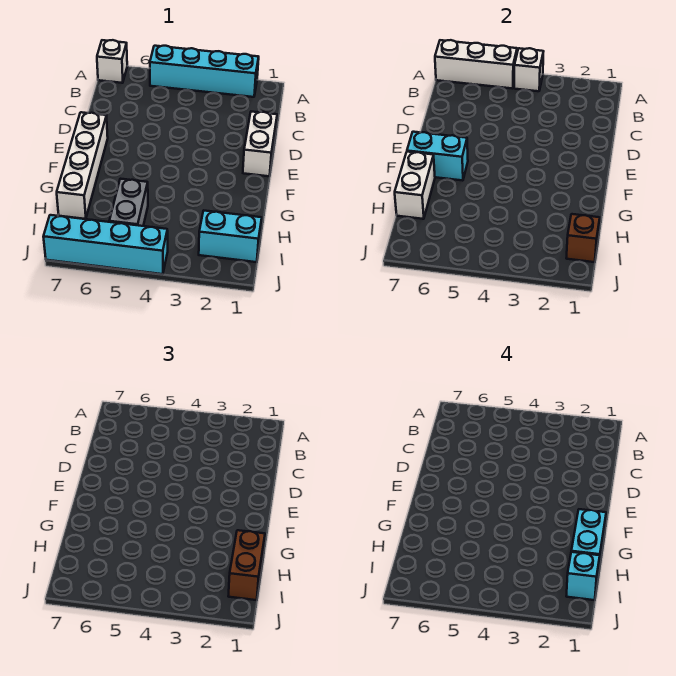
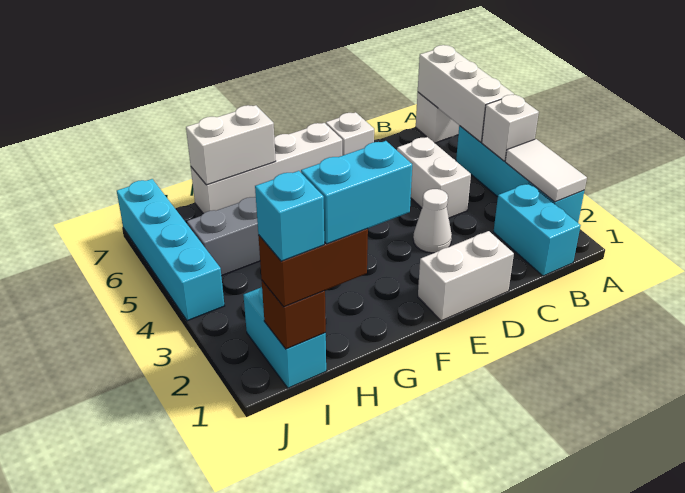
none -> white tile A2:A3 level 2
none -> white brick C4:C5 level 1
none -> white cone D3 level 1
none -> white brick D7 level 1
cyan brick F6:F7 level 2 -> cyan brick B1:B2 level 1

